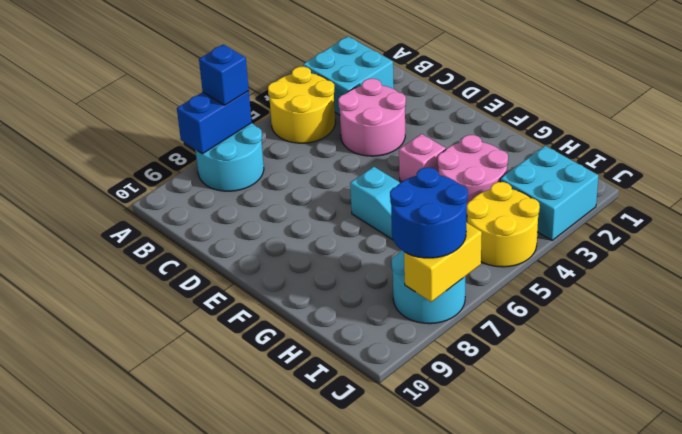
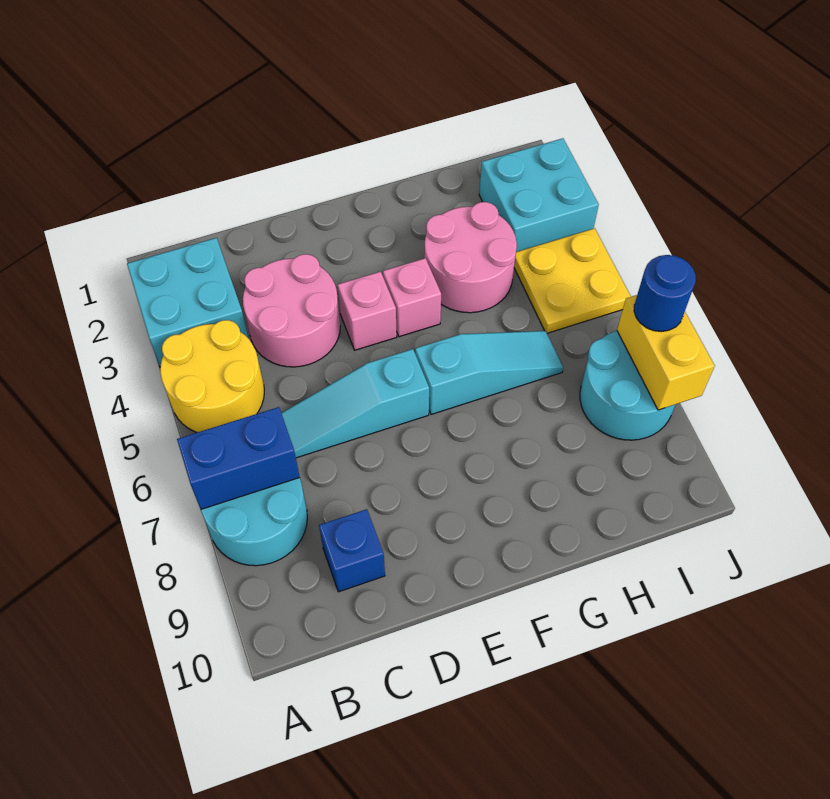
blue brick A7:A8 level 2 -> blue brick A7:B7 level 2
blue brick A7 level 3 -> blue brick C9 level 1
none -> cyan slope C6:E6 level 1 top E
none -> pink brick E4 level 1
yellow round brick I4:J5 level 1 -> yellow plate I4:J5 level 1
blue round brick I7:J8 level 3 -> blue round brick J7 level 3

